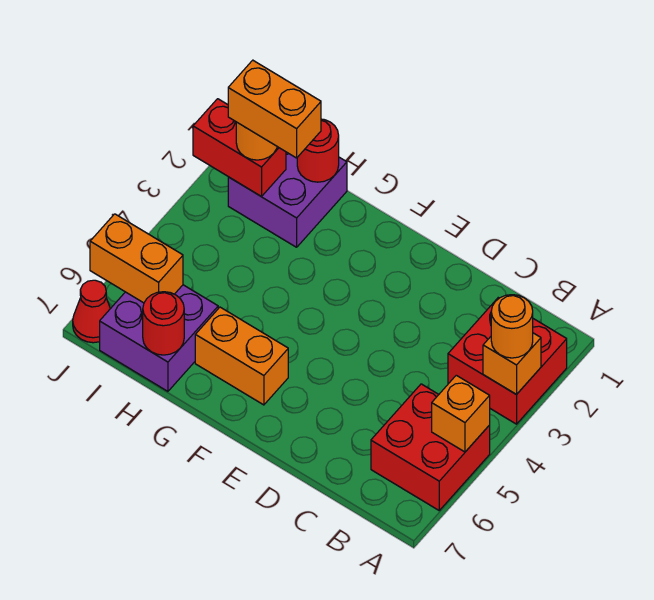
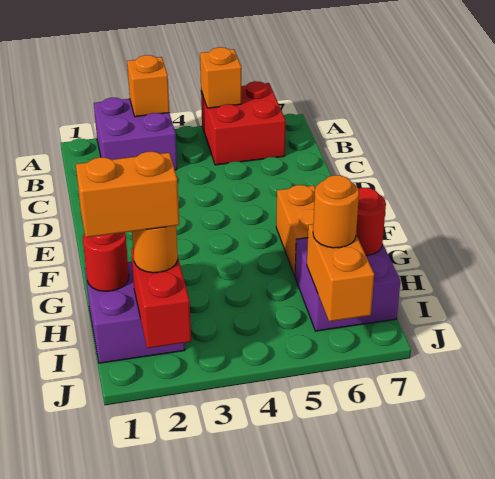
red brick A2:B3 level 1 -> purple brick A2:B3 level 1
orange round brick A3 level 3 -> orange round brick I6 level 3
orange brick H2:I2 level 4 -> orange brick I1:I2 level 4
red cone J7 level 1 -> none

